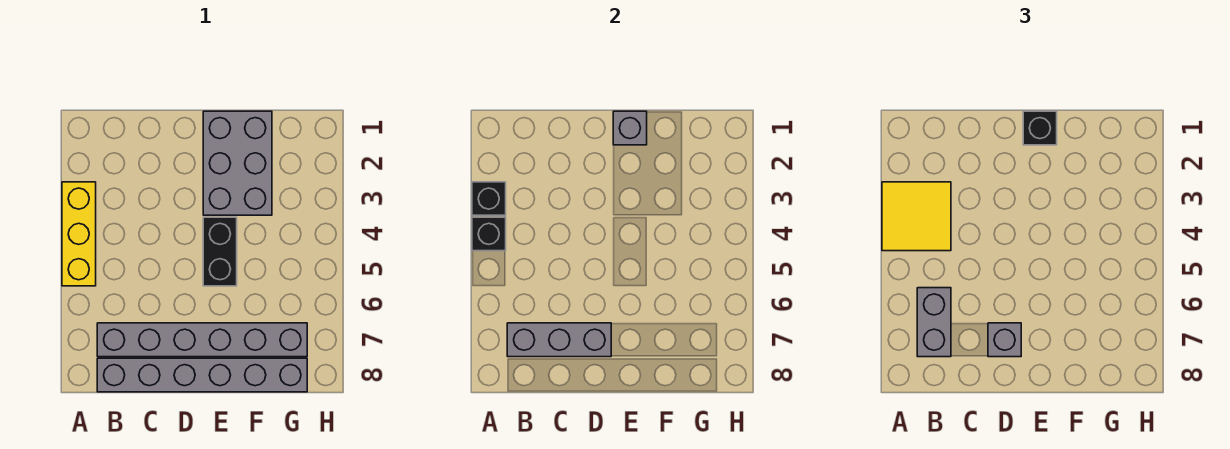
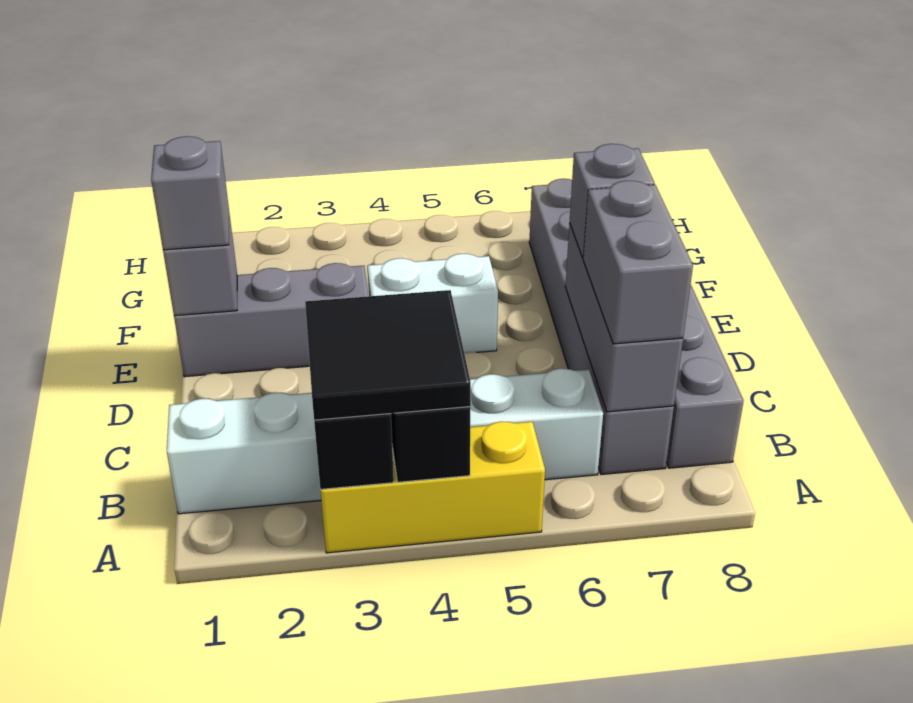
yellow tile A3:B4 level 3 -> black tile A3:B4 level 3
none -> white brick B1:B6 level 1
grey brick B6:B7 level 3 -> grey brick B7:C7 level 3
grey brick E1:F3 level 1 -> grey brick E1:E3 level 1
black brick E1 level 3 -> grey brick E1 level 3
black brick E4:E5 level 1 -> white brick E4:E5 level 1

